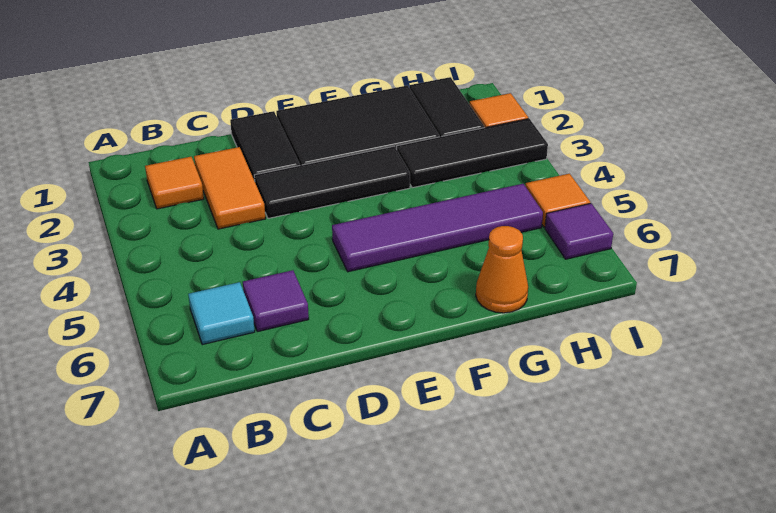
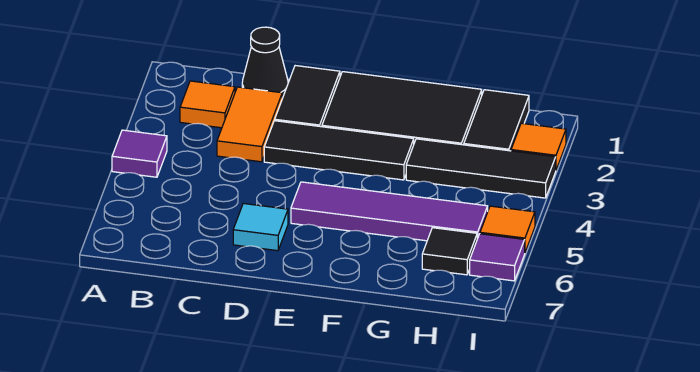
cyan tile B6 level 1 -> cyan tile D6 level 1
none -> black cone C1 level 1
purple tile C6 level 1 -> purple tile A4 level 1
orange cone G7 level 1 -> none
none -> black tile H6 level 1

